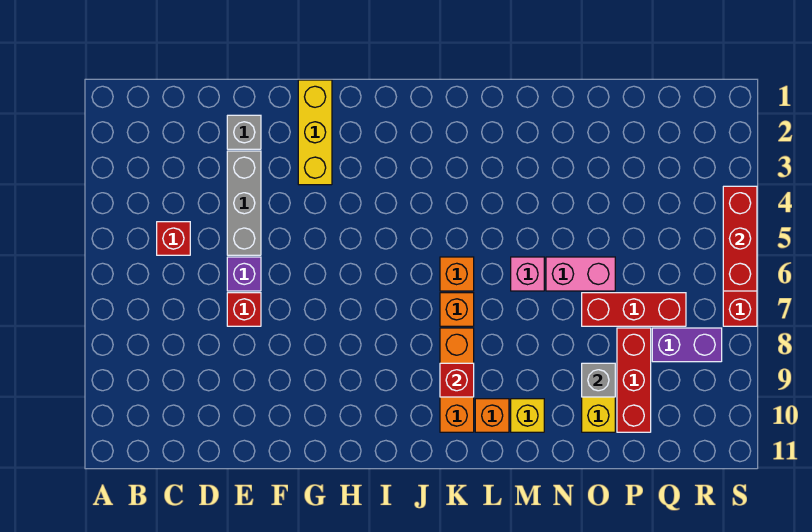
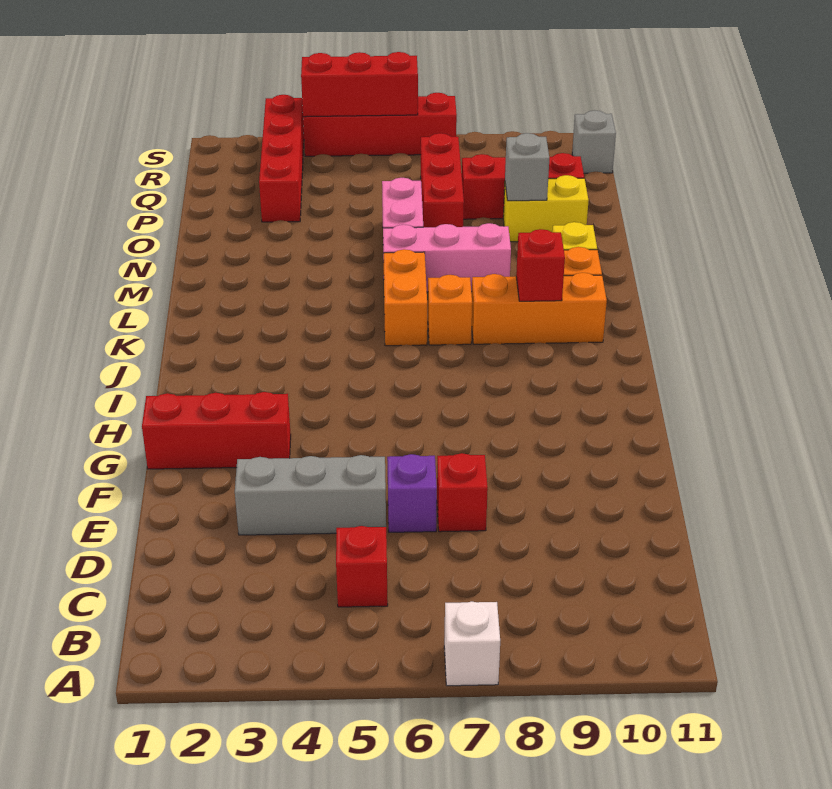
none -> white brick A7 level 1
grey brick E2 level 1 -> grey brick R11 level 1
yellow brick G1:G3 level 1 -> red brick G1:G3 level 1
orange brick K6 level 1 -> orange brick K6:L6 level 1
pink brick M6 level 1 -> pink brick M6:M8 level 1
none -> red brick P3:S3 level 1
purple brick Q8:R8 level 1 -> none

